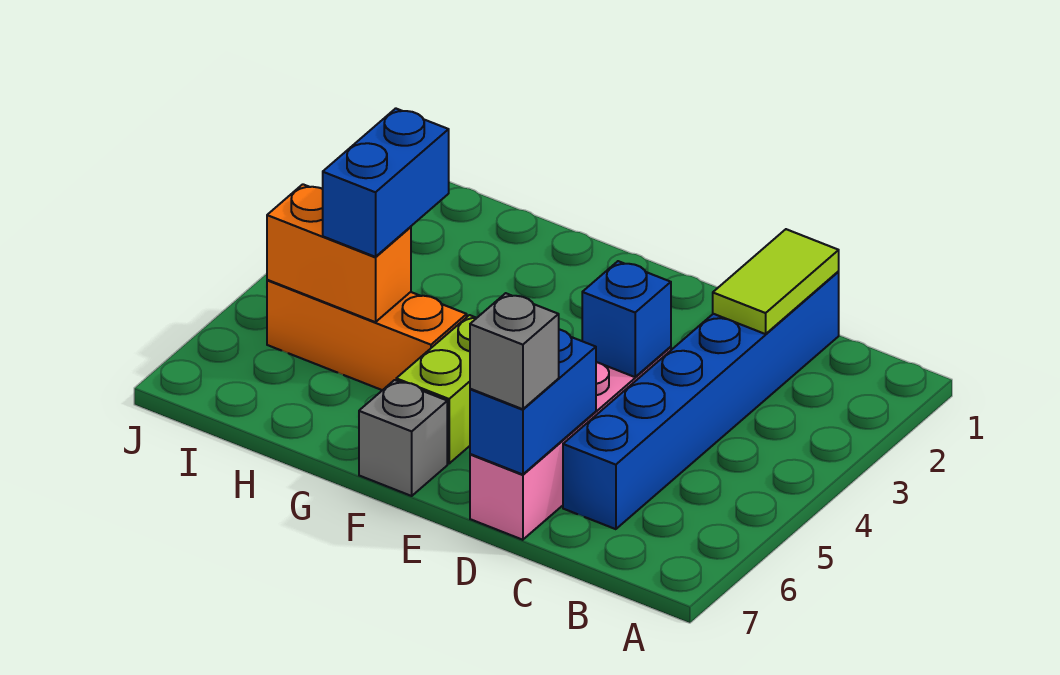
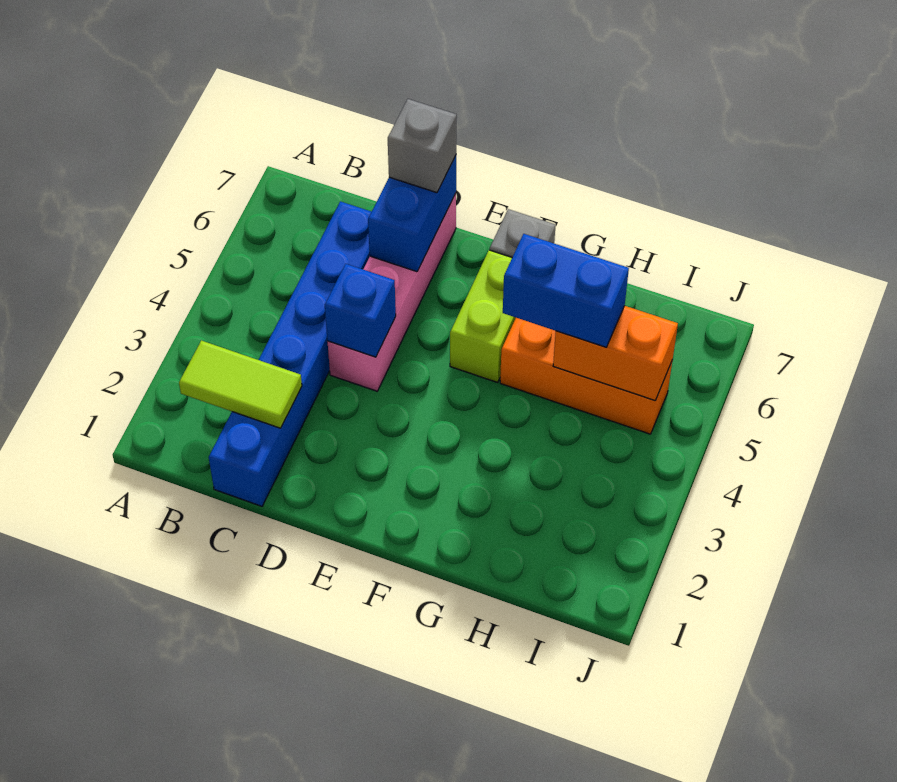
lime tile C1:C2 level 2 -> lime tile B2:C2 level 2
blue brick H4:H5 level 3 -> blue brick G5:H5 level 3

